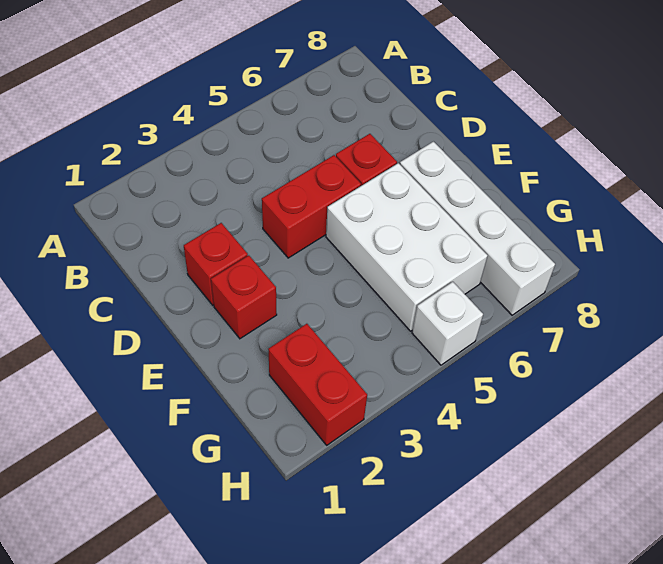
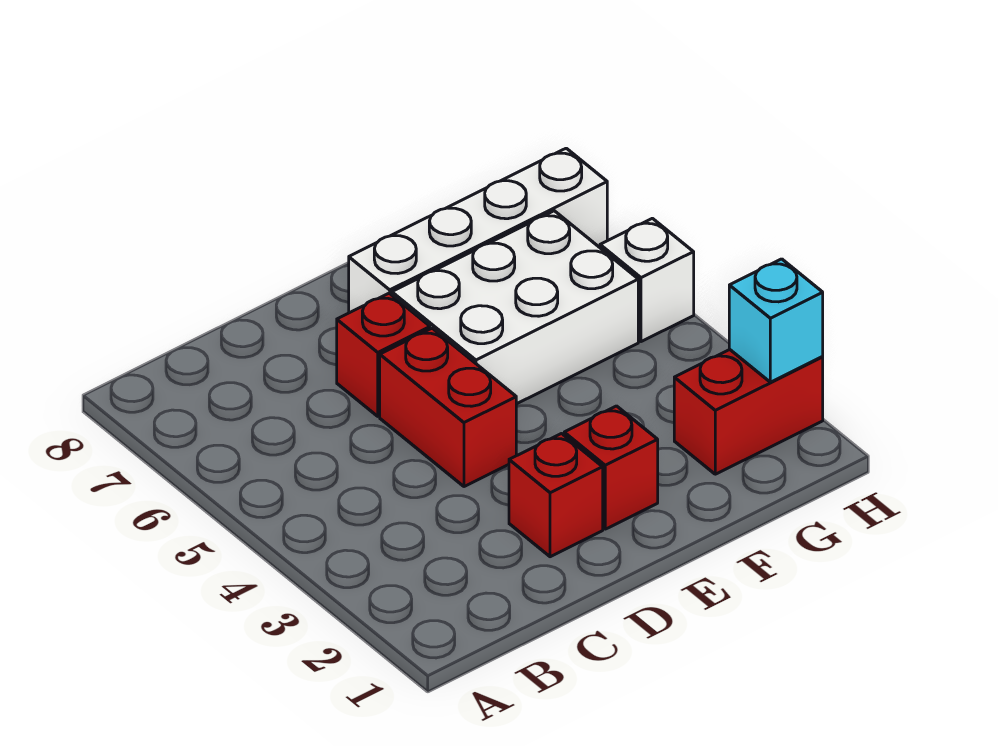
none -> cyan brick H2 level 2

